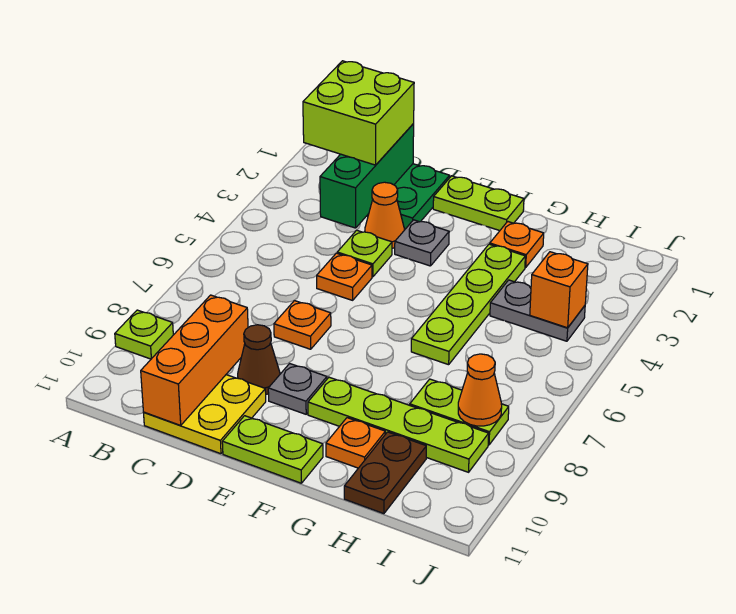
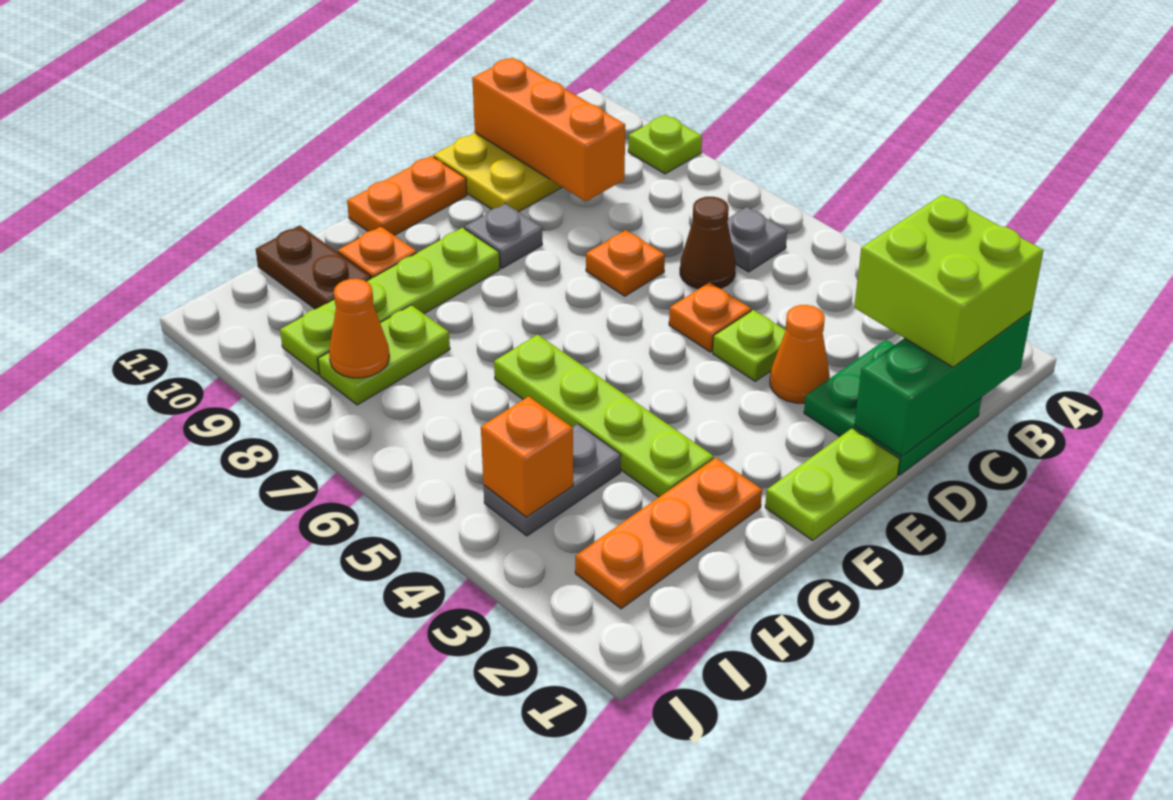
green brick C1:C3 level 2 -> green brick B1:D1 level 2
brown cone D9 level 1 -> brown cone C6 level 1
grey plate E3 level 1 -> grey plate B6 level 1
lime plate E11:F11 level 1 -> orange plate E11:F11 level 1
orange plate G2 level 1 -> orange plate G2:I2 level 1

